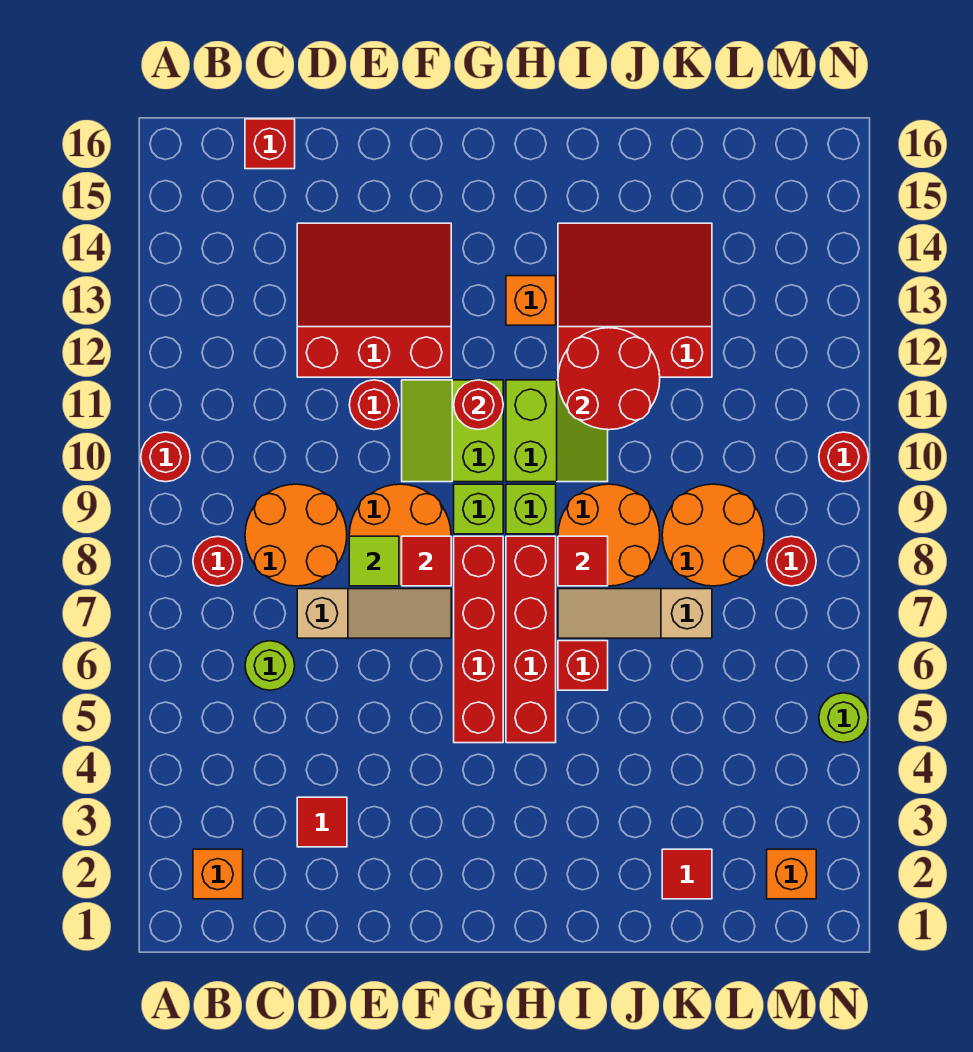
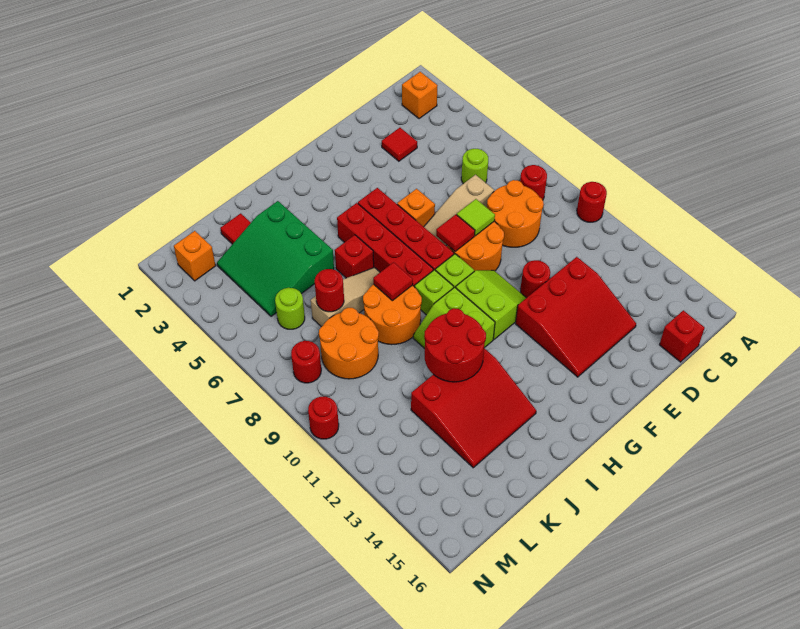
red round brick G11 level 2 -> red round brick K7 level 2
orange brick H13 level 1 -> orange brick F6 level 1
none -> green slope J3:L5 level 1 top J
lime round brick N5 level 1 -> lime round brick L6 level 1

